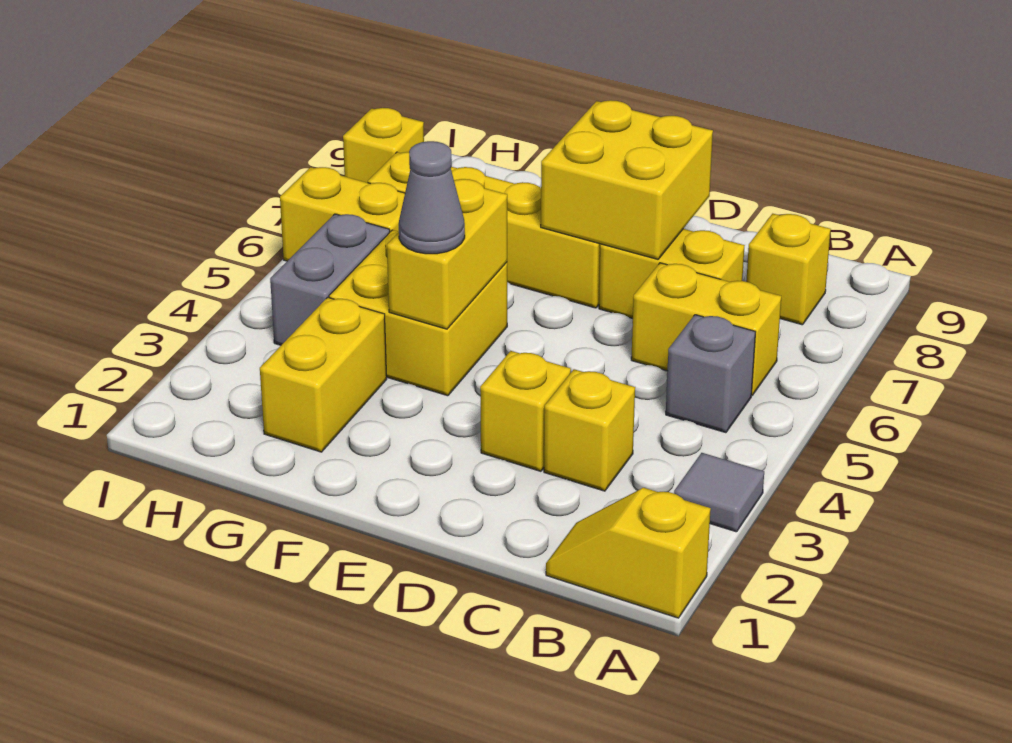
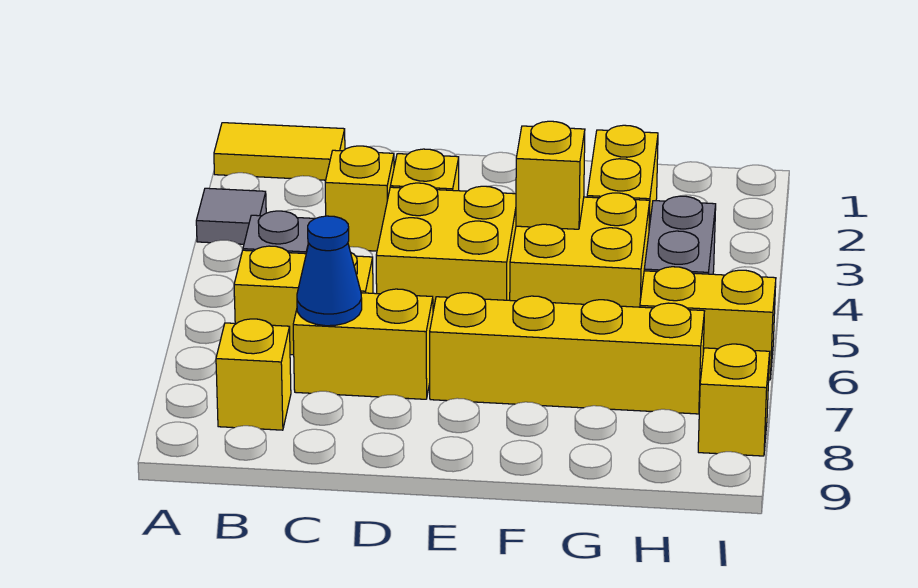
yellow slope A1:B1 level 1 top A -> yellow tile A1:B1 level 1
none -> blue cone C7 level 2
yellow brick D7:E8 level 2 -> yellow brick D4:E5 level 1
yellow brick F4:F5 level 2 -> yellow brick F4 level 2
grey cone F4 level 3 -> none

